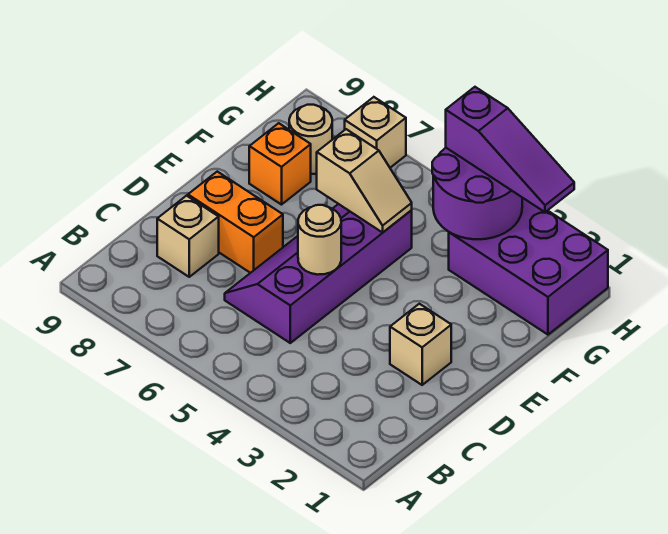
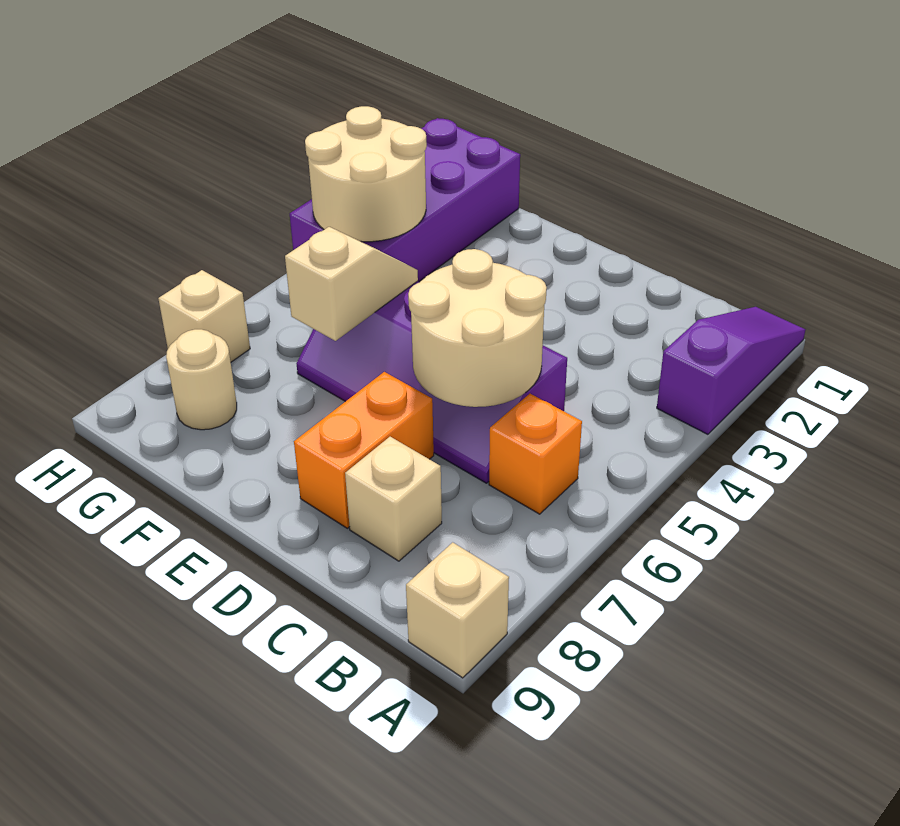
tan brick D2 level 1 -> tan brick A9 level 1
tan round brick D5 level 2 -> tan round brick C5:D6 level 2
orange brick F8 level 1 -> orange brick B6 level 1
purple brick G1:H3 level 1 -> purple brick G1:H4 level 1
purple round brick G3:H4 level 2 -> tan round brick G3:H4 level 2
purple slope H2:H4 level 3 top 4 -> purple slope A1:A3 level 1 top 3

